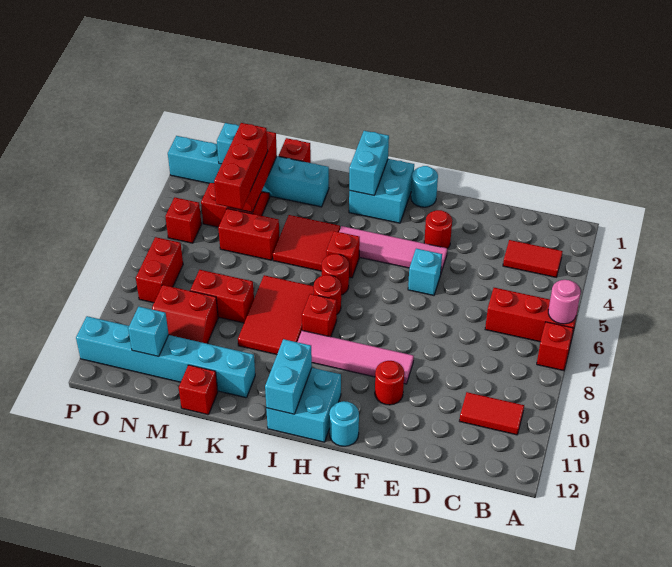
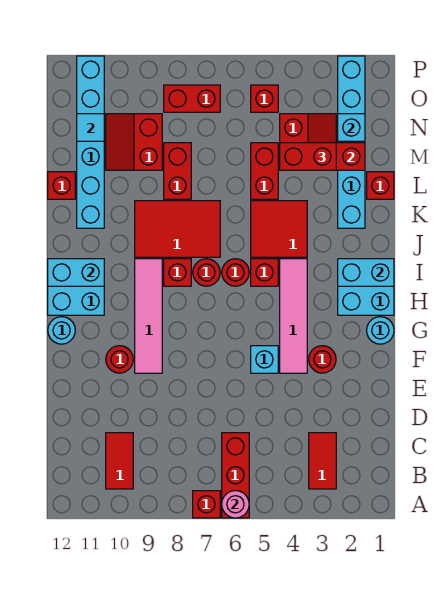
red brick M3:M5 level 3 -> red brick M3:M4 level 3
cyan brick N11 level 2 -> cyan tile N11 level 2

